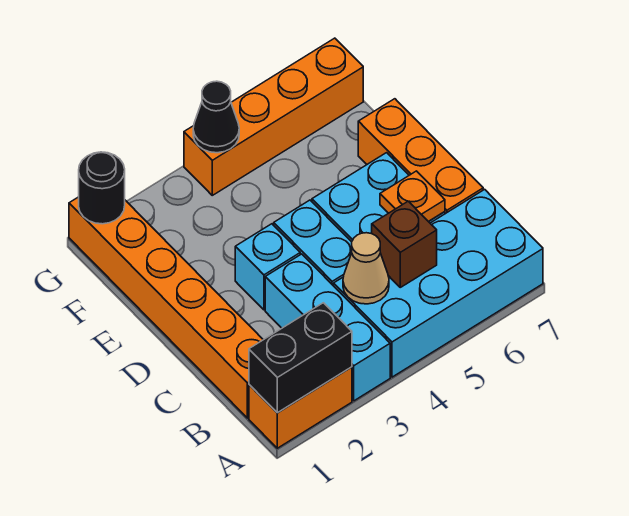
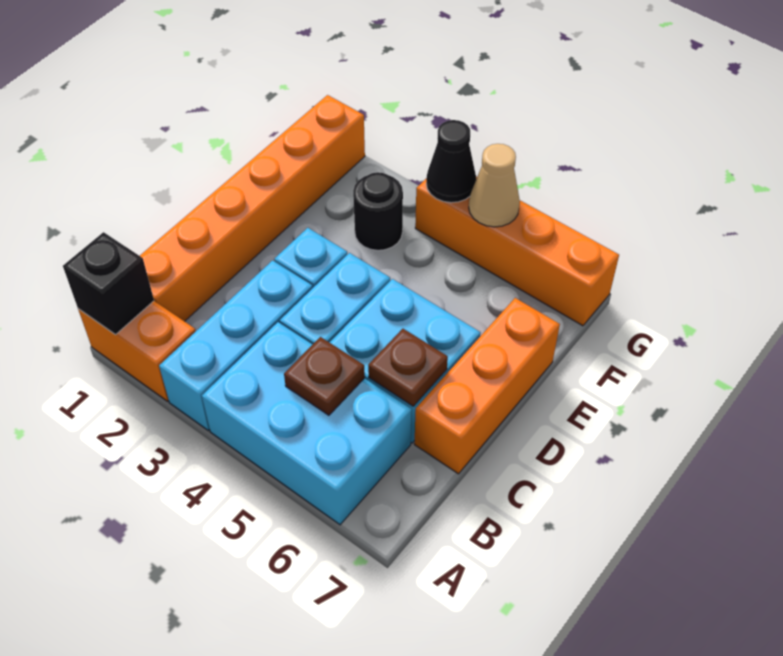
black brick A1:A2 level 2 -> black brick A1 level 2
cyan brick A4:B7 level 1 -> cyan brick A4:B6 level 1
tan cone B4 level 2 -> tan cone G5 level 2
brown brick B5 level 2 -> brown plate B5 level 2
orange plate C6 level 2 -> brown plate C6 level 2
black round brick G1 level 2 -> black round brick F3 level 1

